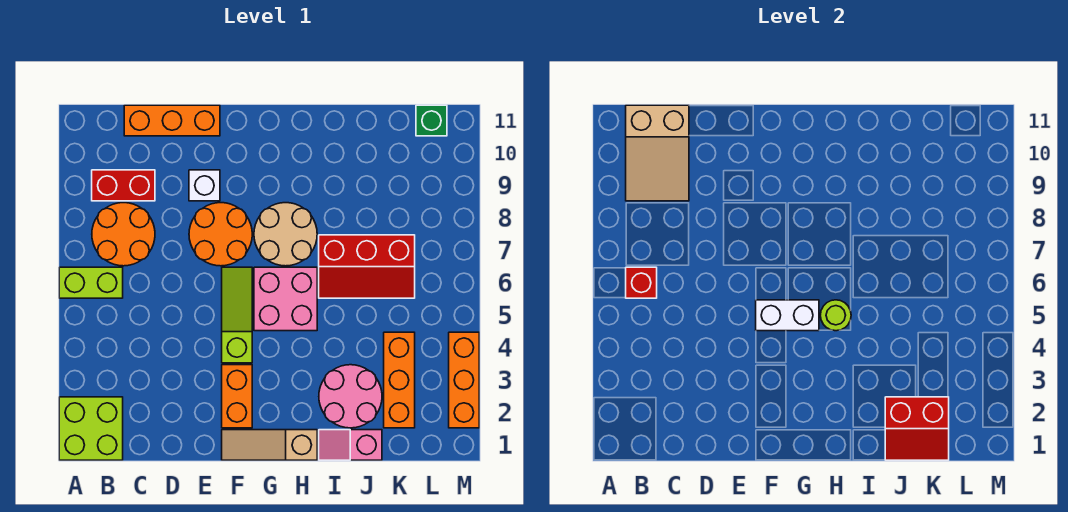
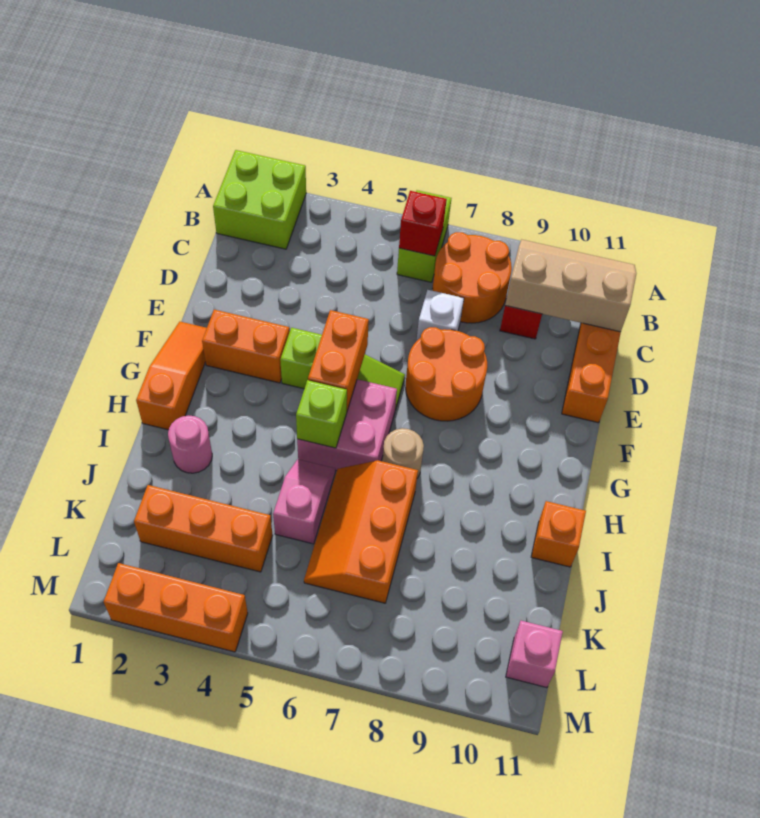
tan slope B9:C11 level 2 top 11 -> tan slope B9:C11 level 2 top C
white brick E9 level 1 -> white brick D7 level 1
tan slope F1:H1 level 1 top H -> orange slope F1:H1 level 1 top H
white brick F5:G5 level 2 -> orange brick F5:G5 level 2
tan round brick G7:H8 level 1 -> tan round brick H7 level 1
lime round brick H5 level 2 -> lime brick H5 level 2
pink slope I1:J1 level 1 top J -> pink slope I5:J5 level 1 top J
pink round brick I2:J3 level 1 -> pink round brick I2 level 1
red slope I6:K7 level 1 top 7 -> orange slope I6:K7 level 1 top 7
none -> orange brick I11 level 1
red slope J1:K2 level 2 top 2 -> none
green brick L11 level 1 -> pink brick L11 level 1

